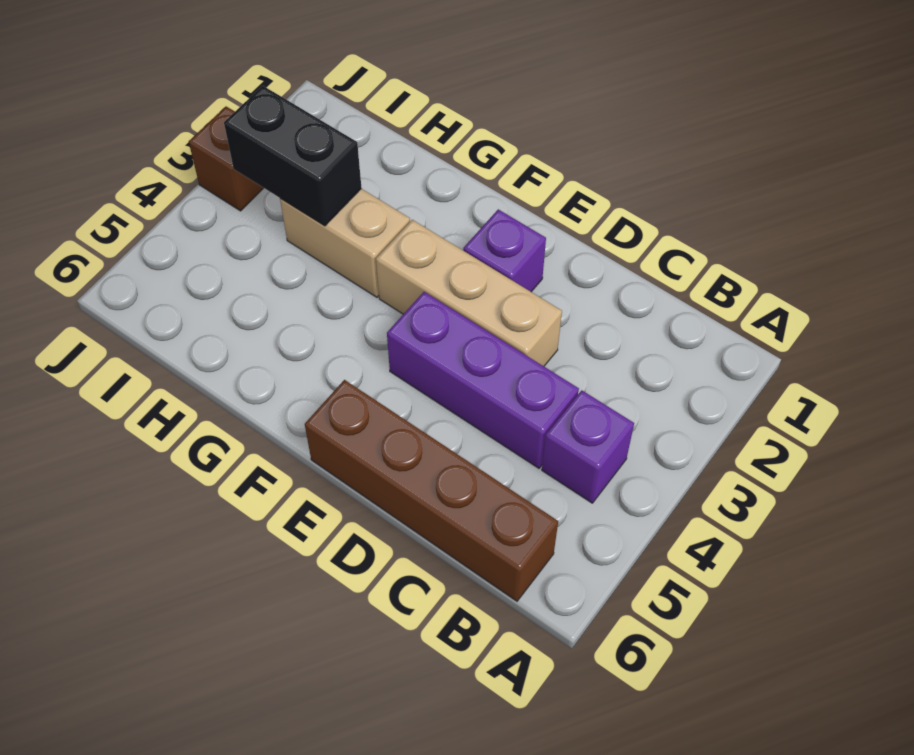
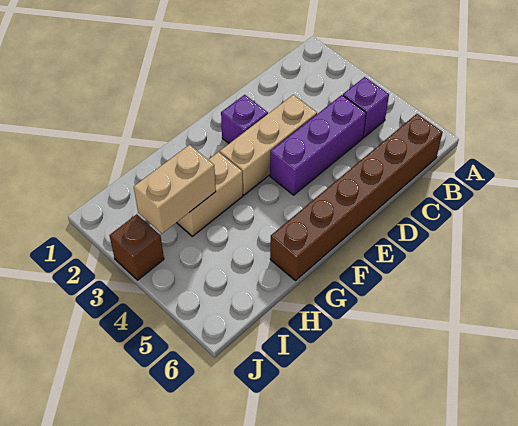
brown brick B6:E6 level 1 -> brown brick B6:G6 level 1
black brick H3:I3 level 2 -> tan brick H3:I3 level 2

